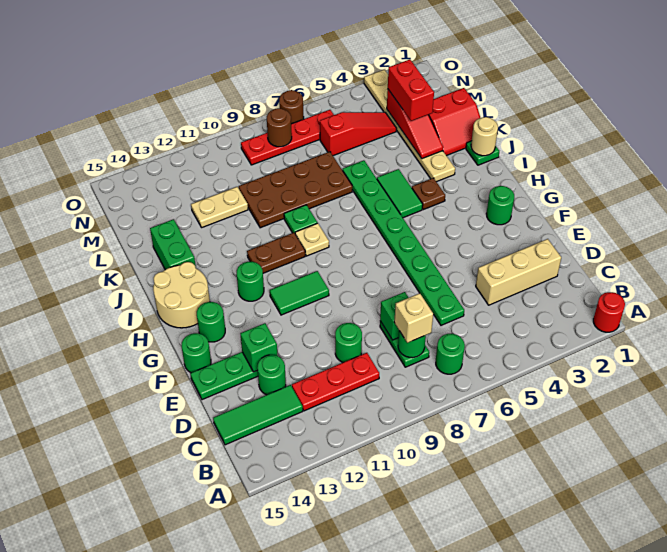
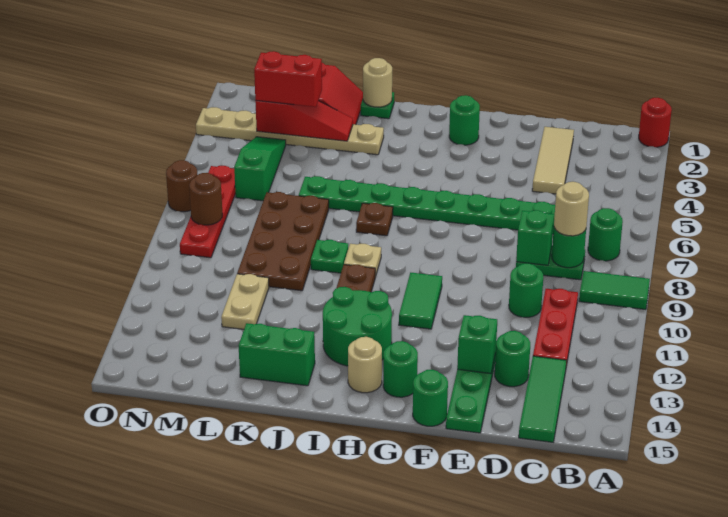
tan brick C8 level 3 -> tan round brick C8 level 3
tan brick D2:D4 level 1 -> tan tile D2:D4 level 1
green round brick H12 level 1 -> green round brick H12:I13 level 1
tan round brick H14:I15 level 1 -> tan round brick H14 level 1
brown plate I4 level 1 -> brown plate I7 level 1
green tile I5:J5 level 1 -> green tile A9:B9 level 1
red slope M4:M6 level 1 top 6 -> green slope M4:M6 level 1 top 6

